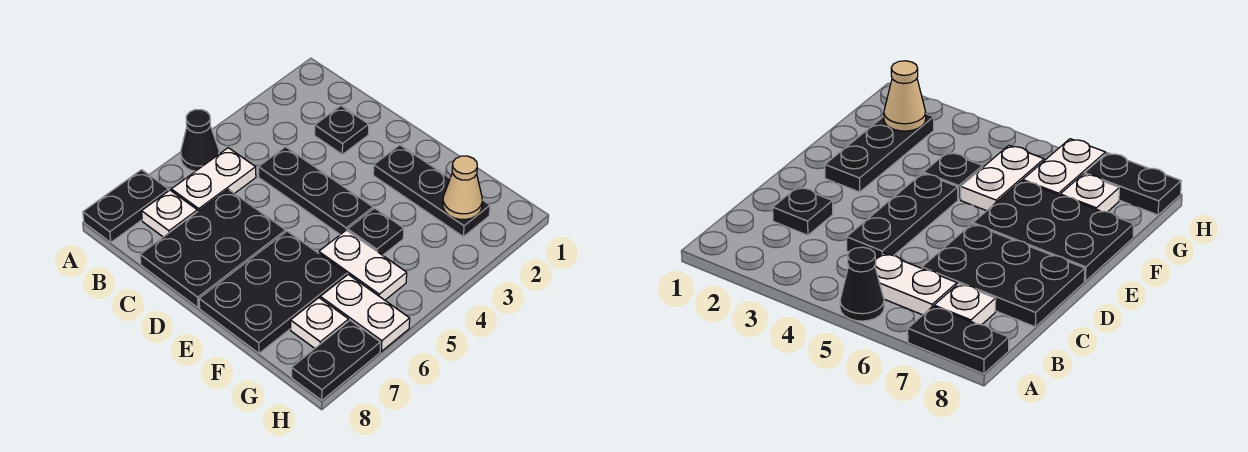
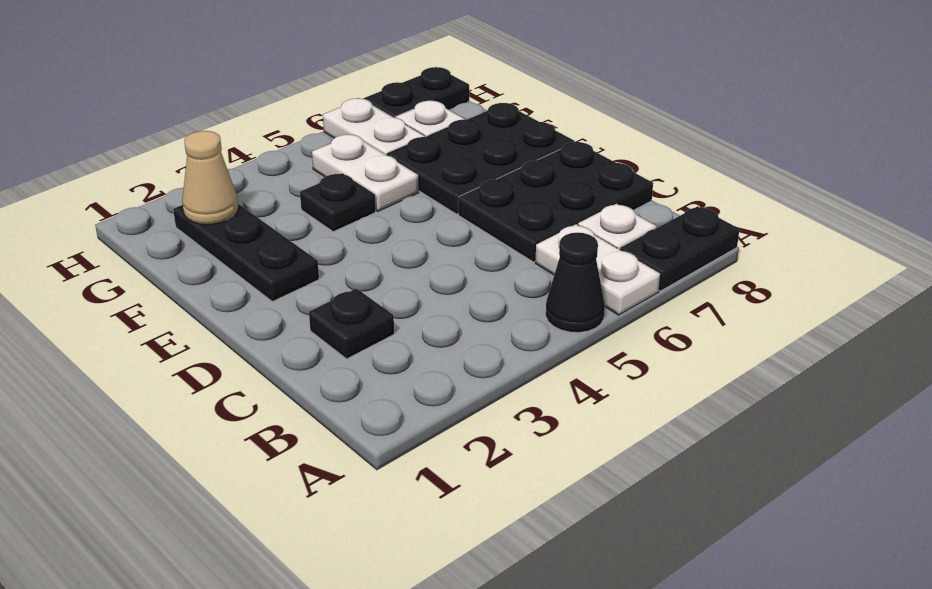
white plate B5:B6 level 1 -> white plate A6:B6 level 1
black plate C4:E4 level 1 -> none

